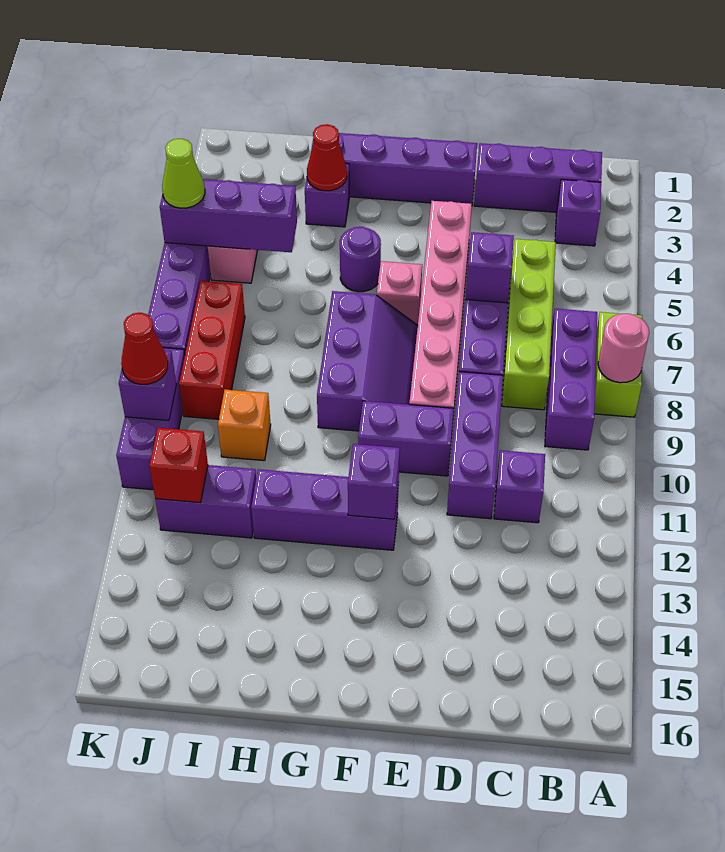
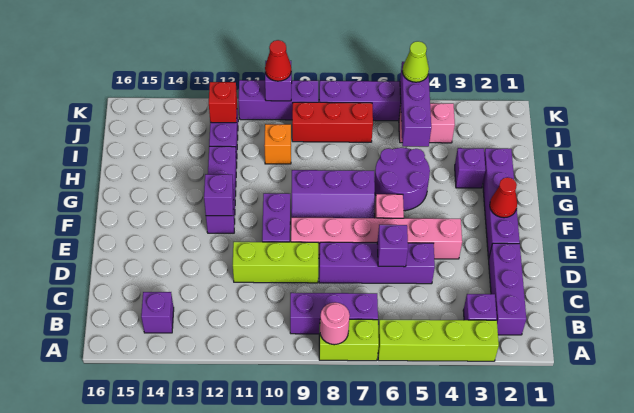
lime brick C5:C8 level 1 -> lime brick A3:A6 level 1
purple brick C11 level 1 -> purple brick B14 level 1
purple brick D9:D11 level 1 -> lime brick D9:D11 level 1
purple round brick G5 level 1 -> purple round brick G5:H6 level 1
red cone H3 level 2 -> red cone F2 level 2

